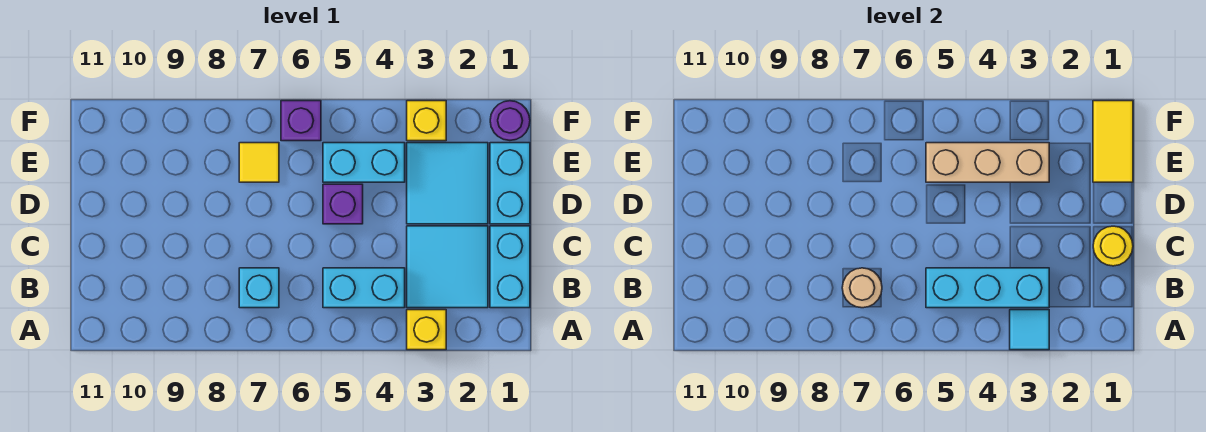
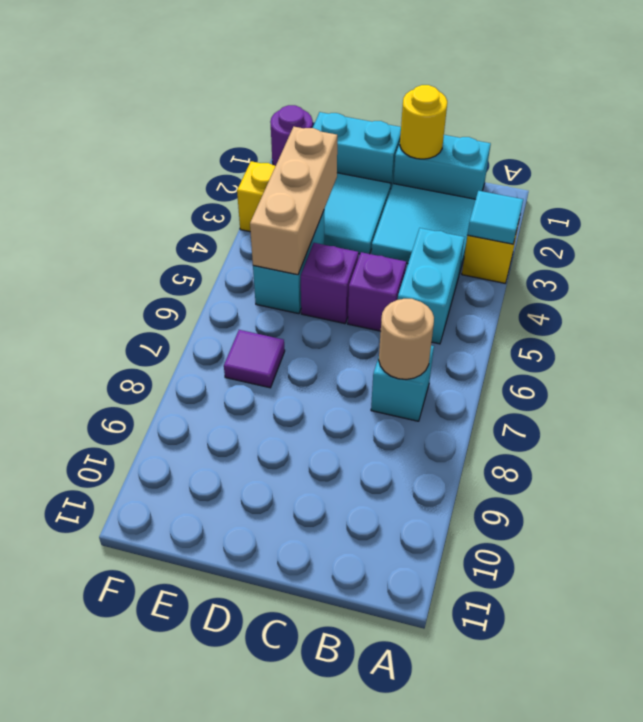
cyan brick B3:B5 level 2 -> none
yellow tile E1:F1 level 2 -> none
yellow tile E7 level 1 -> purple tile E7 level 1
purple brick F6 level 1 -> purple brick C5 level 1

